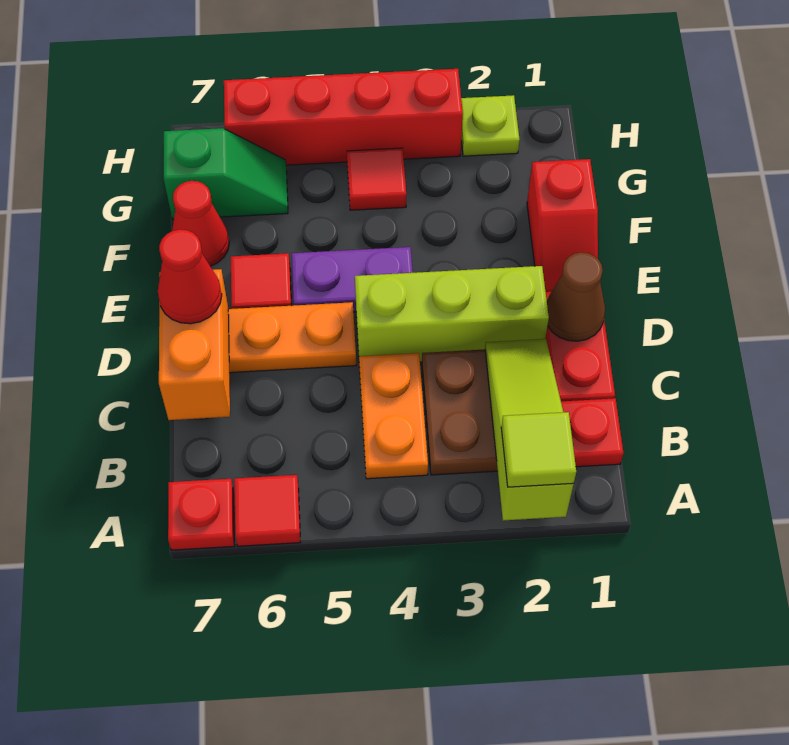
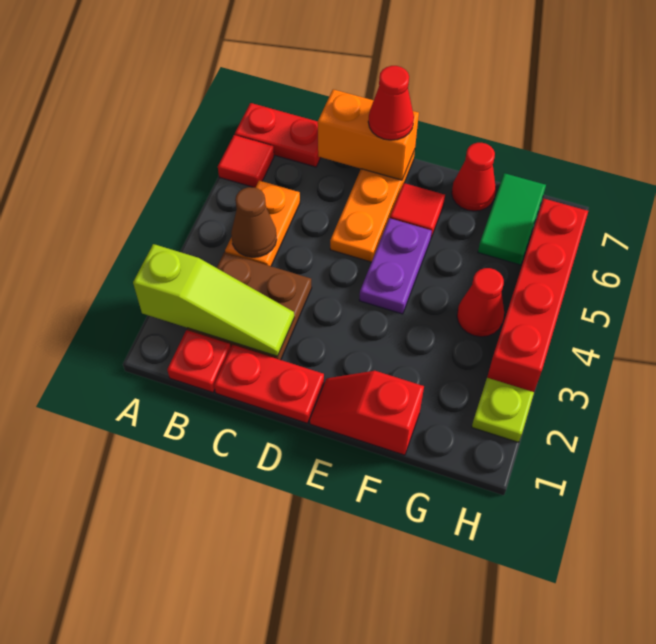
lime tile A2 level 3 -> none
red plate A7 level 1 -> red plate A7:B7 level 1
orange plate B4:C4 level 1 -> orange plate B4:B5 level 1
brown cone D1 level 2 -> brown cone B4 level 2
lime brick D2:D4 level 1 -> none
red tile G4 level 1 -> red cone G4 level 1
green slope G6:G7 level 1 top 7 -> green tile G6:G7 level 1

